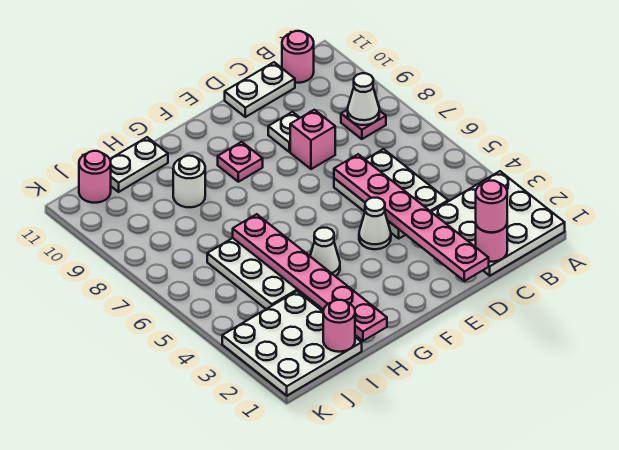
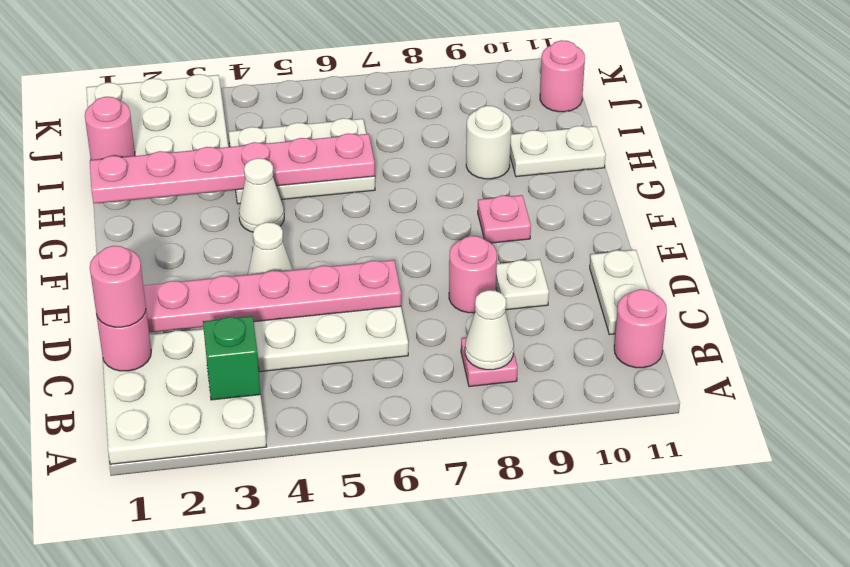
none -> green brick B3 level 2
pink brick D8 level 1 -> pink round brick D8 level 1
white plate H11:I11 level 1 -> white plate H10:H11 level 1

